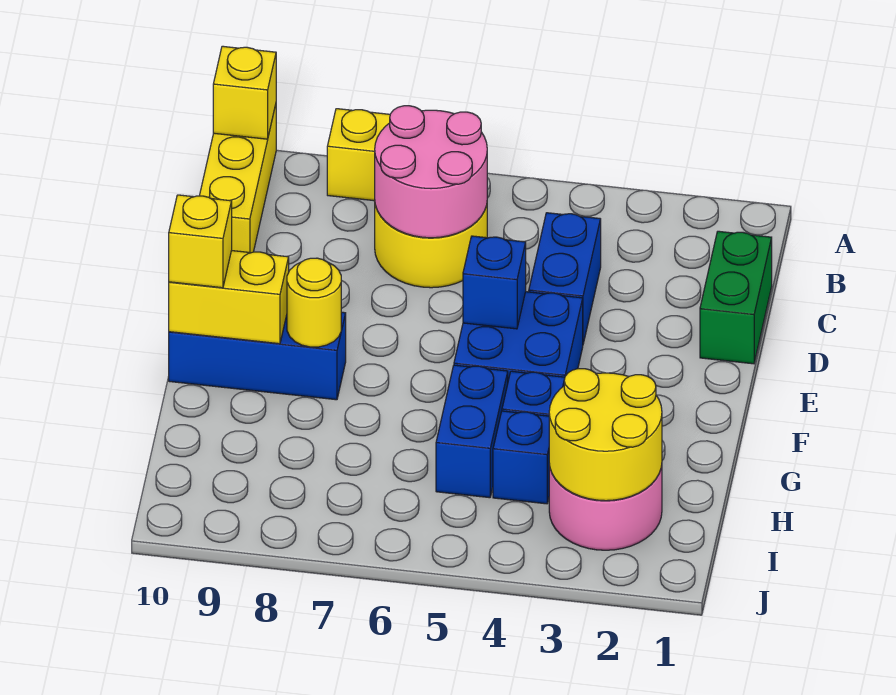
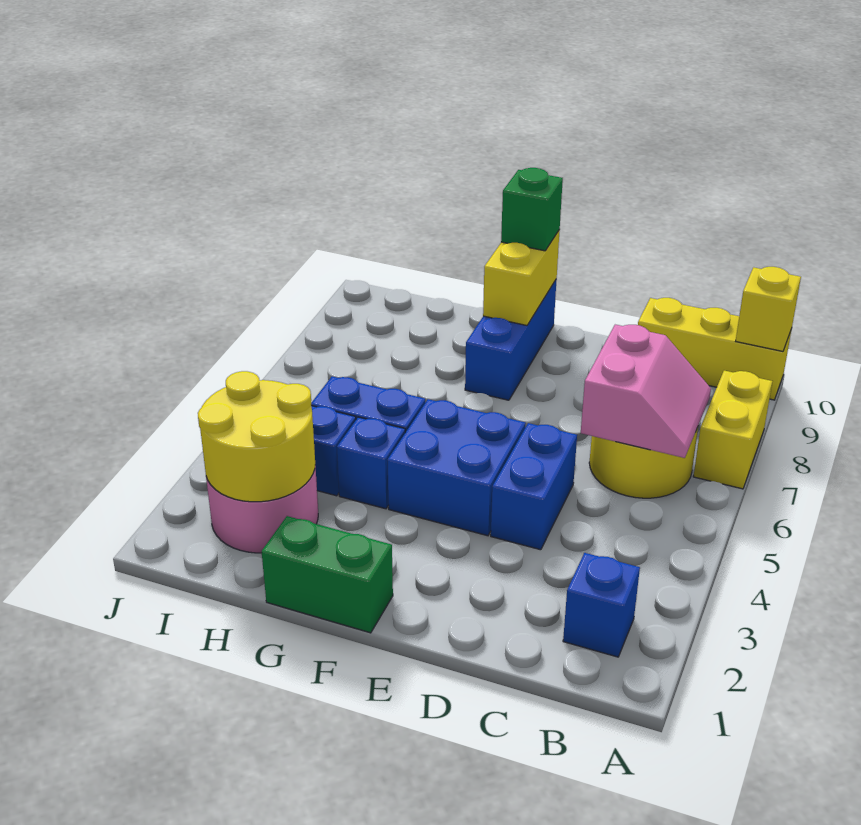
pink round brick B6:C7 level 2 -> pink slope B6:C7 level 2 top C
green brick C1:D1 level 1 -> green brick F1:G1 level 1
blue brick C4:D4 level 1 -> blue brick D4:D5 level 1
blue brick E5 level 2 -> blue brick B2 level 1
yellow round brick F8 level 2 -> none
yellow brick F10 level 3 -> green brick F10 level 3

